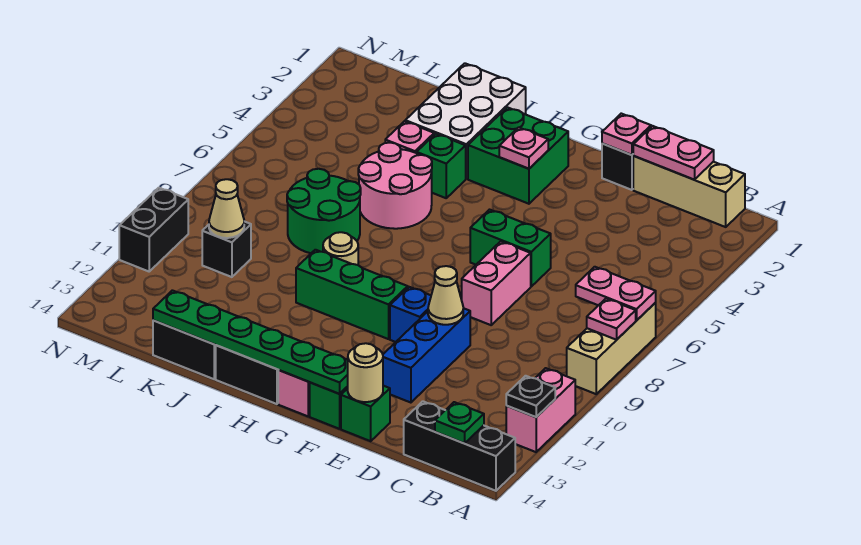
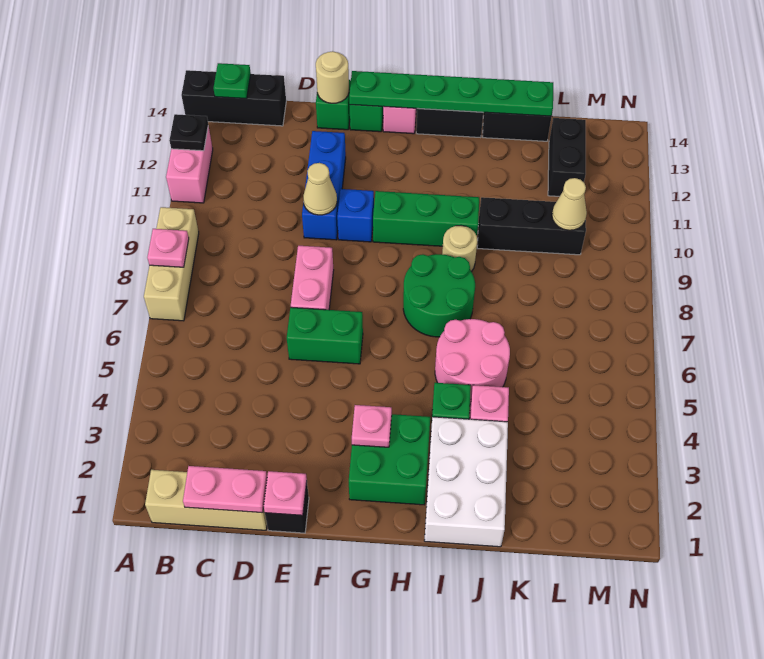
pink plate A7:B7 level 2 -> none
green round brick J7:K8 level 1 -> green round brick H7:I8 level 1
black brick L10 level 1 -> black brick J10:L10 level 1
black brick N10:N11 level 1 -> black brick L12:L13 level 1

